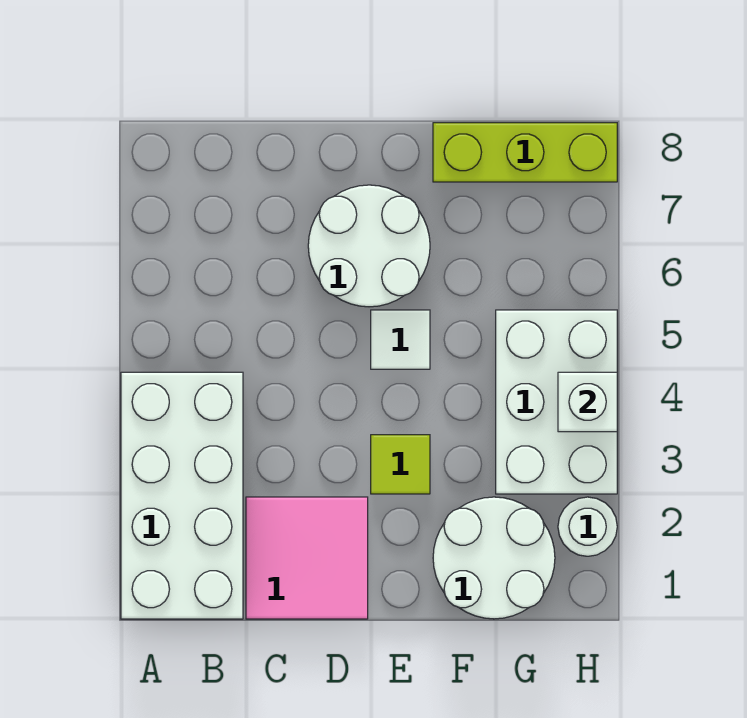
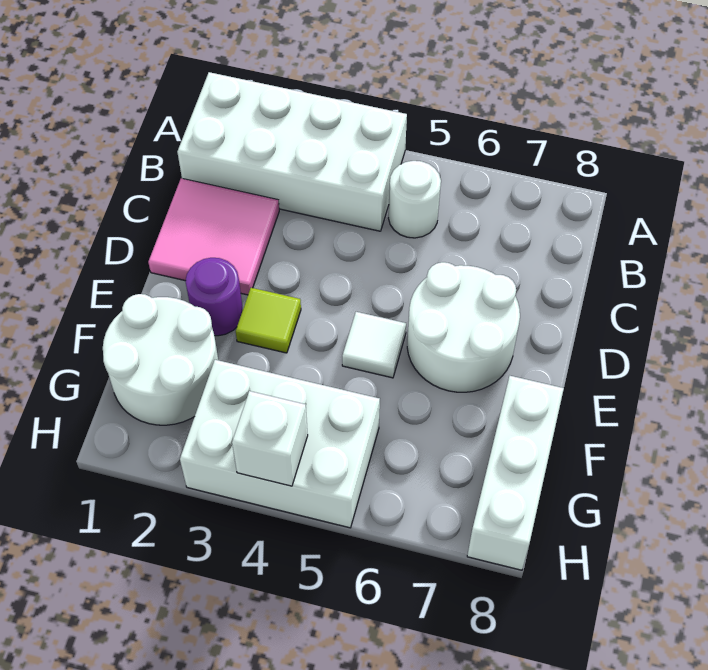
none -> purple round brick E2 level 1
lime brick F8:H8 level 1 -> white brick F8:H8 level 1
white round brick H2 level 1 -> white round brick B5 level 1

